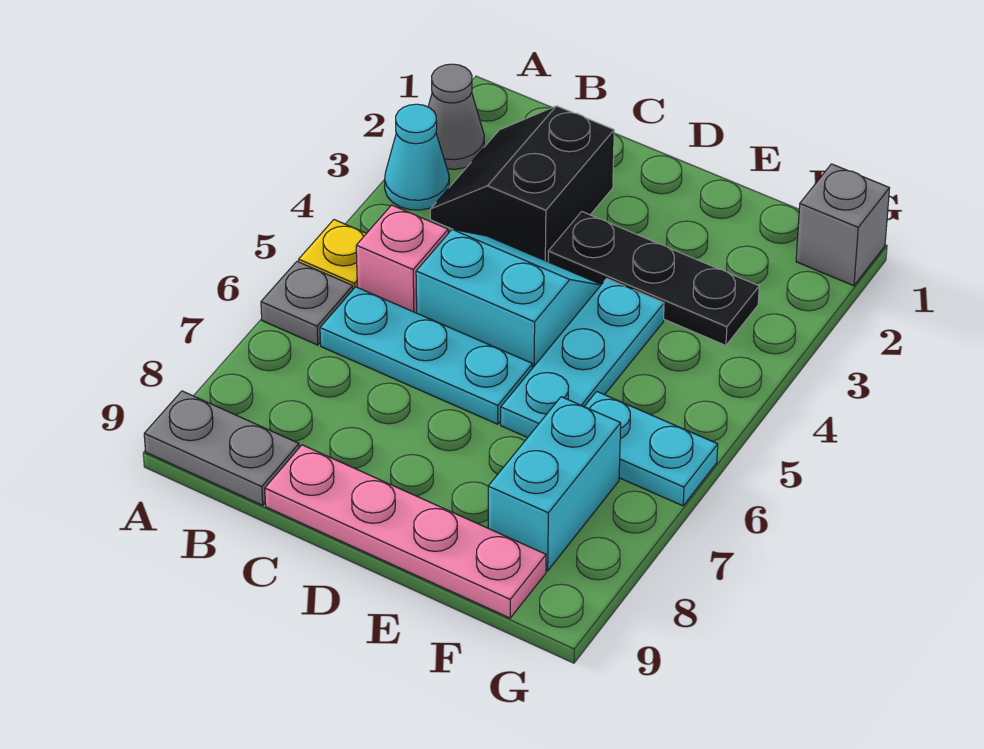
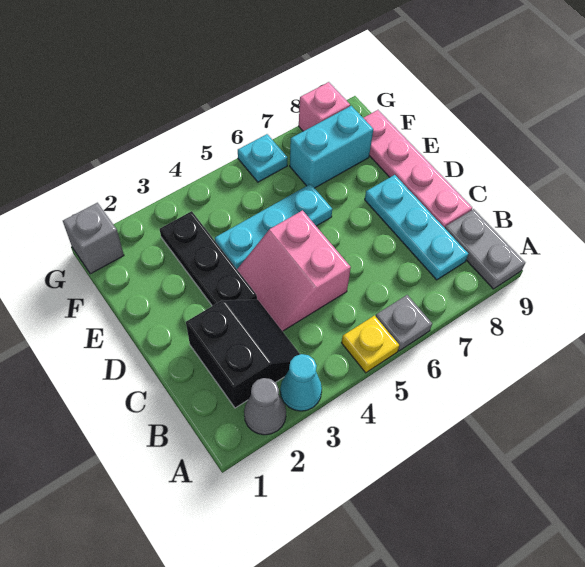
black slope B2:C3 level 1 top C -> black slope B2:C3 level 1 top 2
pink brick B5 level 1 -> pink brick G8 level 1
cyan plate B6:D6 level 1 -> cyan plate B8:D8 level 1
cyan slope C4:D5 level 1 top 5 -> pink slope C4:D5 level 1 top 5
cyan plate F6:G6 level 1 -> cyan plate G6 level 1

